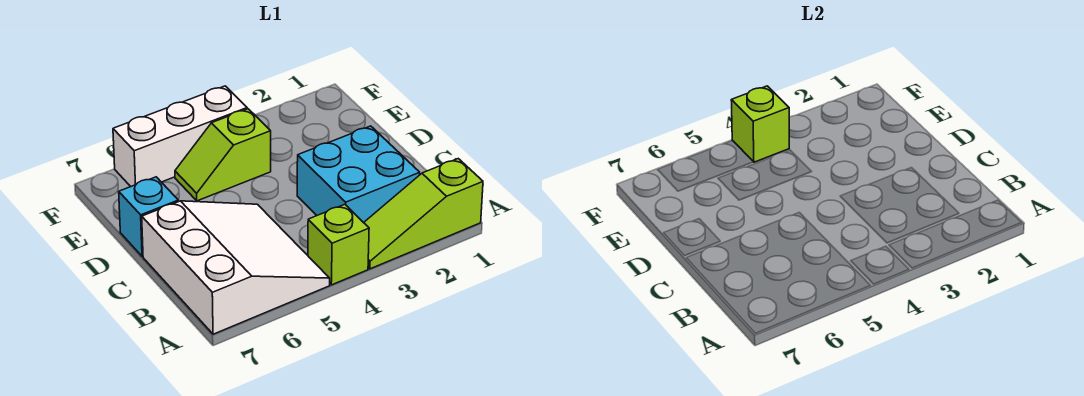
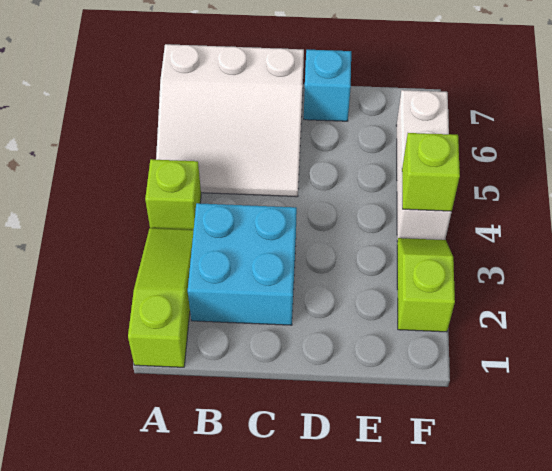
lime slope E4:E5 level 1 top 4 -> lime slope F2:F3 level 1 top 2

